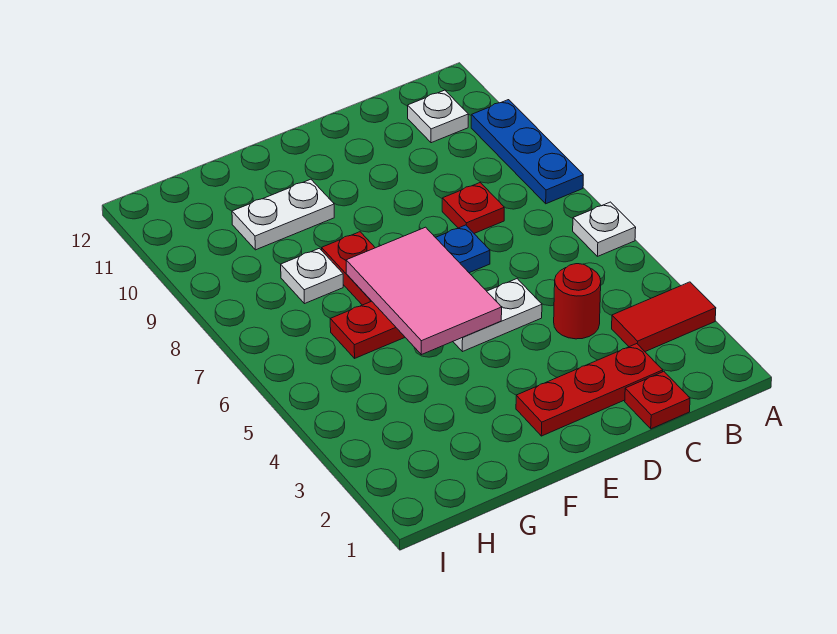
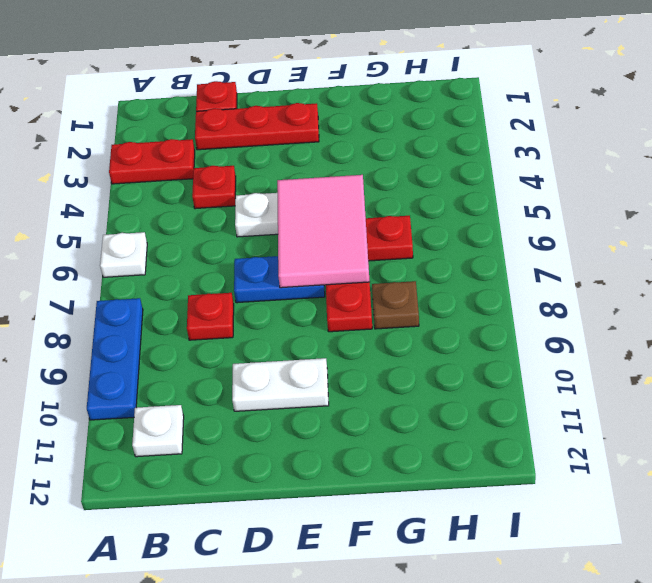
red tile A3:B3 level 1 -> red plate A3:B3 level 1
red round brick C4 level 1 -> red plate C4 level 1
white plate F10:G10 level 1 -> white plate D10:E10 level 1
white plate G8 level 1 -> brown plate G8 level 1

